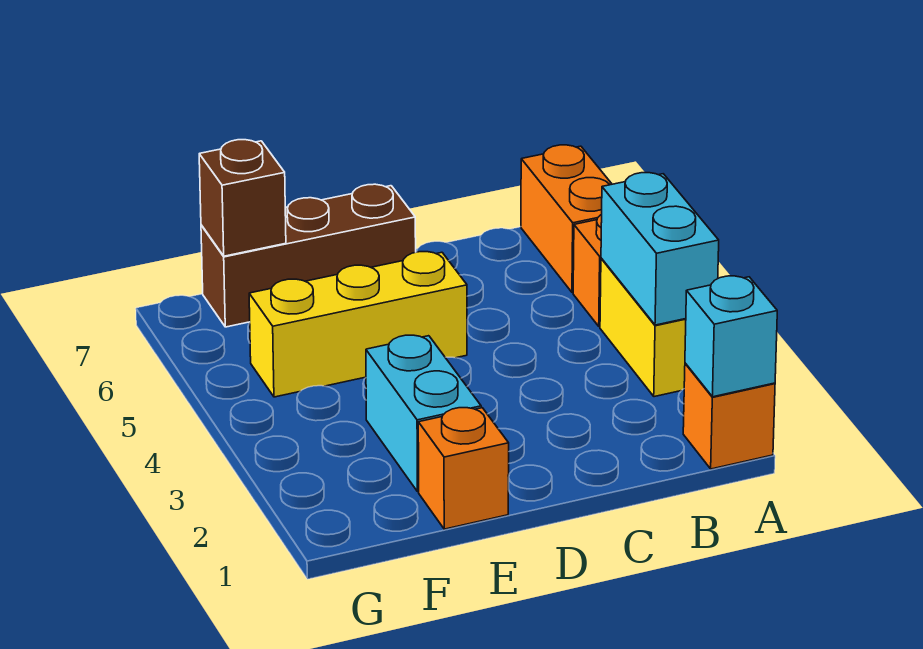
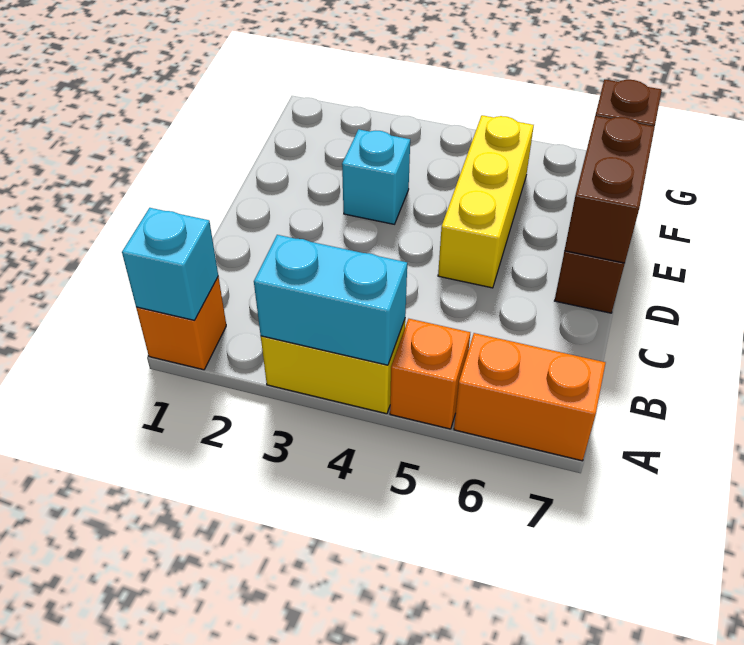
none -> brown brick D7:E7 level 2
orange brick E1 level 1 -> none
cyan brick E2:E3 level 1 -> cyan brick E3 level 1

